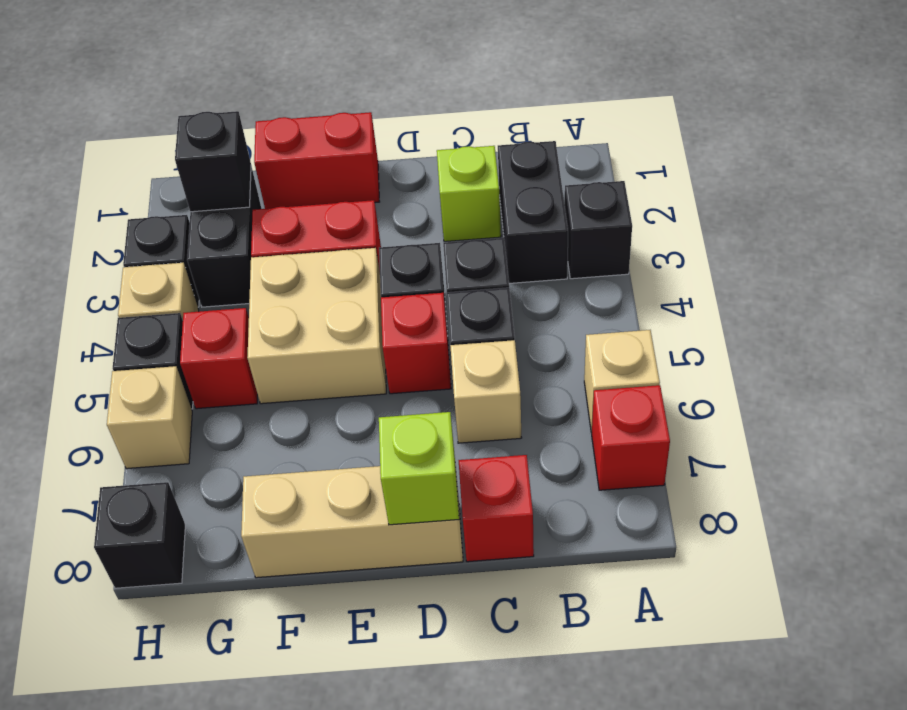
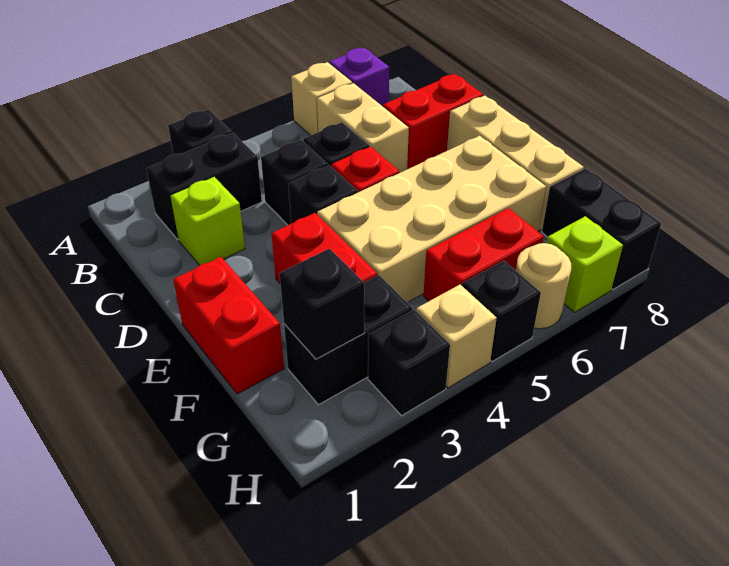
red brick A7 level 1 -> purple brick A7 level 1
tan brick C6 level 1 -> tan brick B6:C6 level 1
red brick C8 level 1 -> red brick C7:C8 level 1
lime brick D8 level 2 -> lime brick H7 level 1
tan brick E4:F5 level 1 -> tan brick E4:F7 level 1
red brick G5 level 1 -> red brick G5:G6 level 1
tan brick H6 level 1 -> tan round brick H6 level 1
black brick H8 level 1 -> black brick G8:H8 level 1

